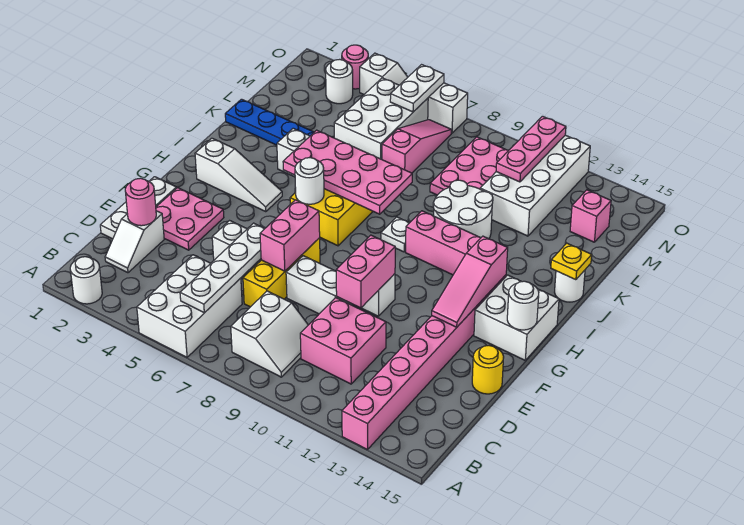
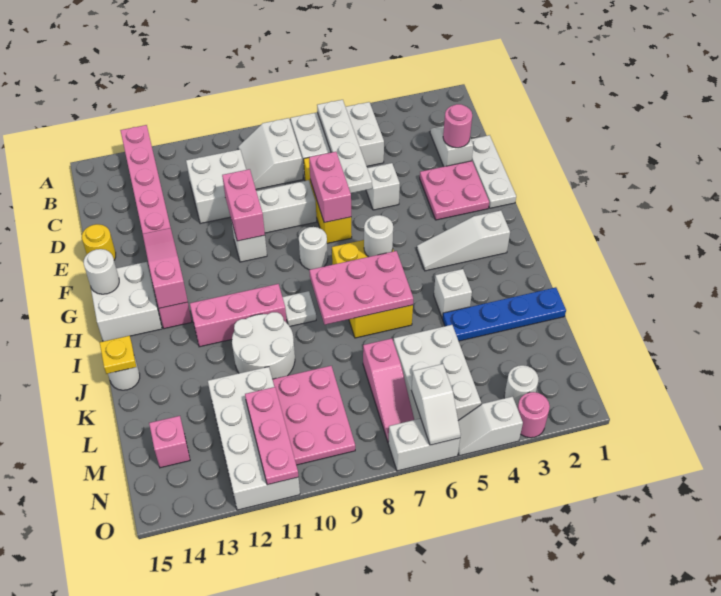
white round brick A2 level 1 -> white round brick G8 level 1
white brick A5:C6 level 1 -> white brick B5:C7 level 1
pink brick C10:D11 level 1 -> white brick C10:D11 level 1
pink plate I5:J8 level 2 -> pink plate I6:J8 level 2
white plate N6:O6 level 2 -> white slope N6:O6 level 2 top N

